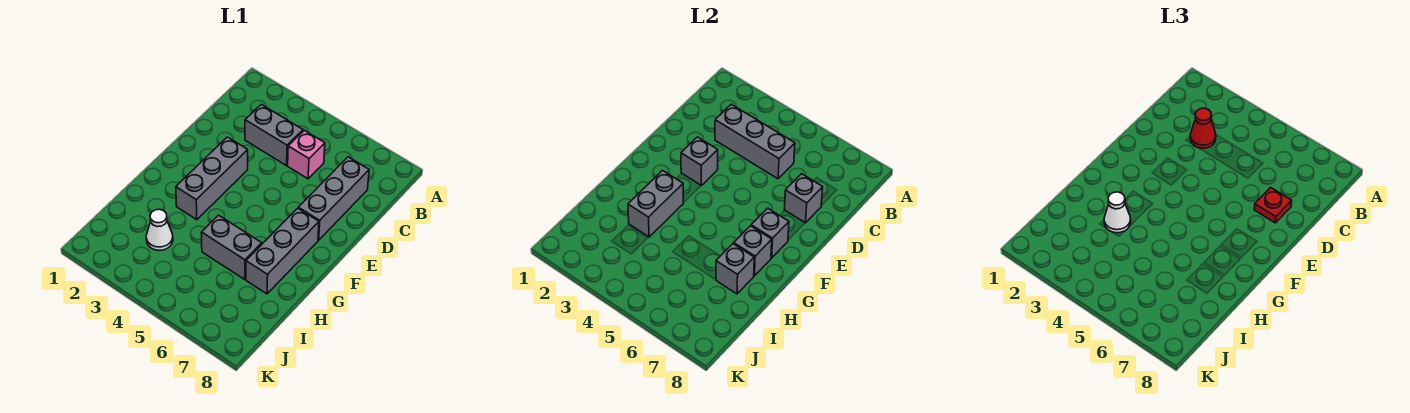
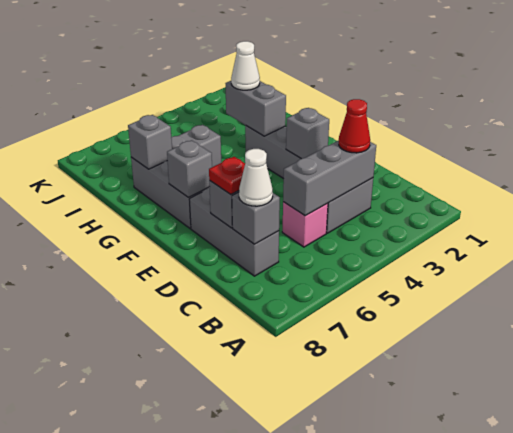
grey brick G7 level 2 -> grey brick C7 level 2
white cone I3 level 1 -> white cone C7 level 3

